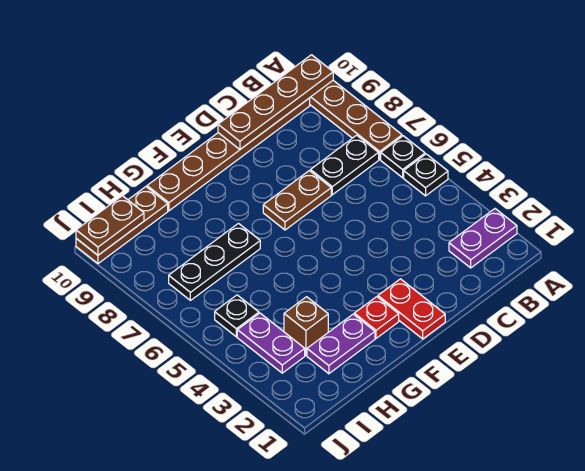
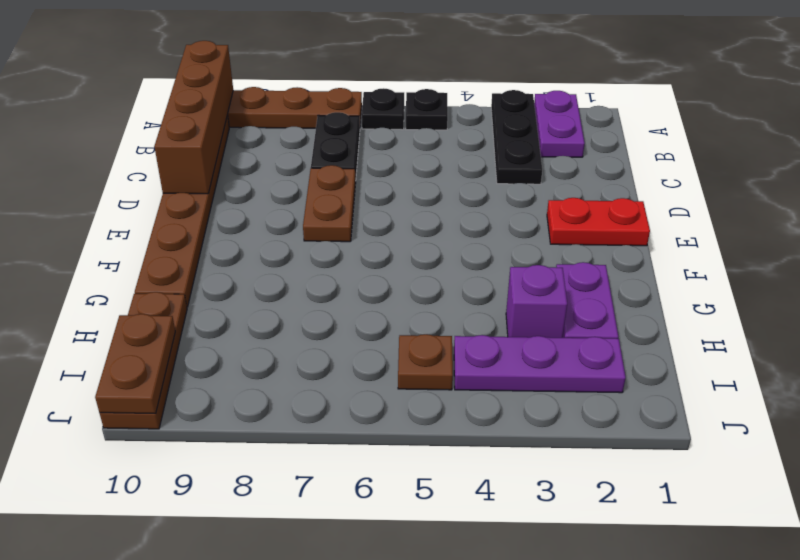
brown plate A10:D10 level 2 -> brown brick A10:D10 level 2
red plate F2 level 1 -> none
black plate G7:I7 level 1 -> black plate A3:C3 level 1
brown brick H3 level 1 -> purple brick H3 level 1
purple plate I3:I4 level 1 -> purple plate I2:I4 level 1
black plate I5 level 1 -> brown plate I5 level 1

